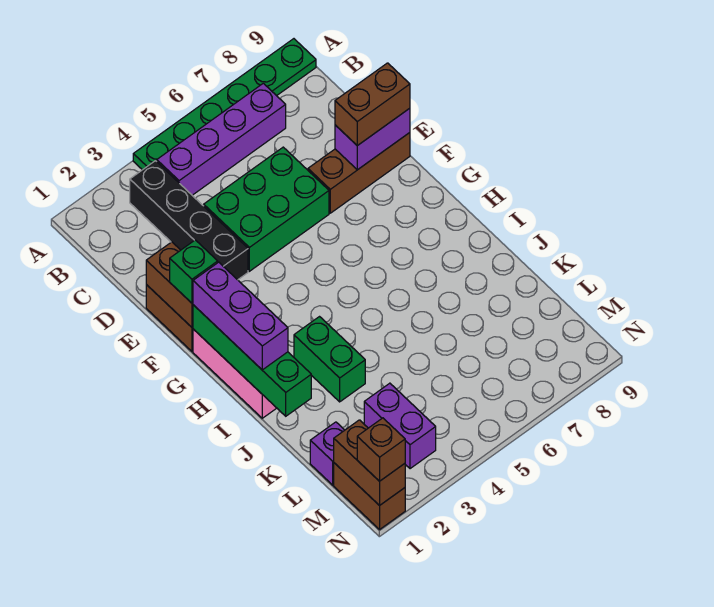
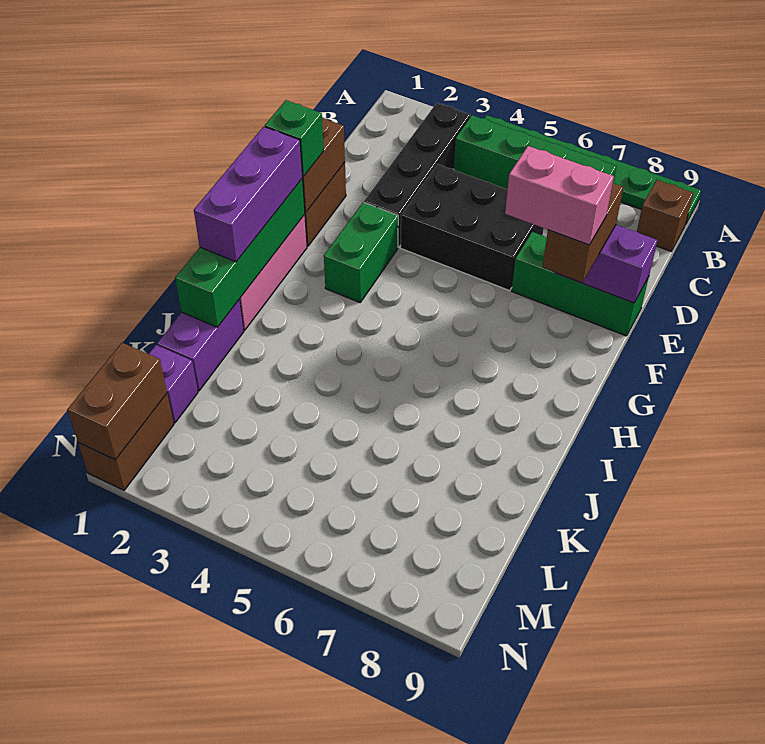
purple brick B4:B7 level 1 -> green brick B4:B7 level 1
green brick D4:E6 level 1 -> black brick D4:E6 level 1
brown brick E7:E9 level 1 -> green brick E7:E9 level 1
brown brick E8:E9 level 3 -> brown brick E8:F8 level 3
none -> pink brick F7:F8 level 4
green brick I3:J3 level 1 -> green brick F3:G3 level 1
purple brick L3:M3 level 1 -> purple brick J1:K1 level 1
brown brick N1 level 3 -> brown brick B9 level 1

